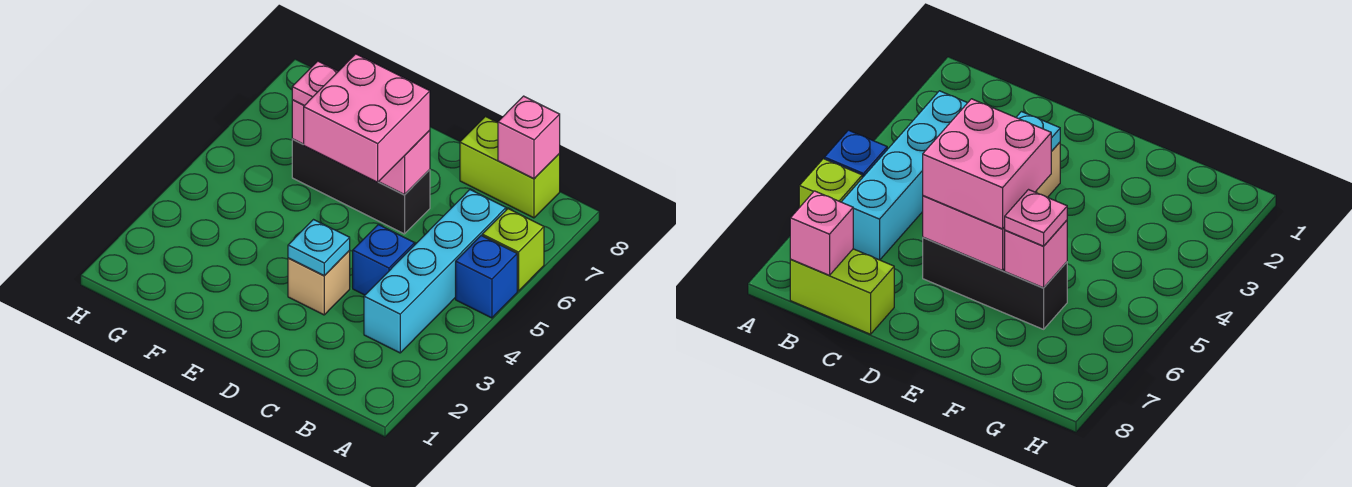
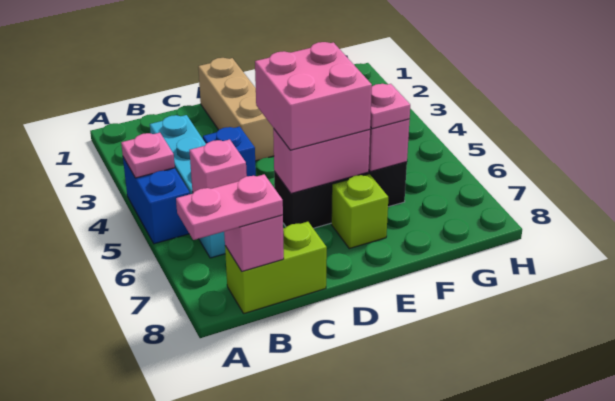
none -> pink plate A4 level 2
blue brick A5 level 1 -> blue brick A4:A5 level 1
lime brick A6 level 1 -> lime brick E7 level 1
none -> pink plate A8:B8 level 3
none -> pink brick B6 level 2
tan brick D3 level 1 -> tan brick D1:D3 level 1
cyan plate D3 level 2 -> none

